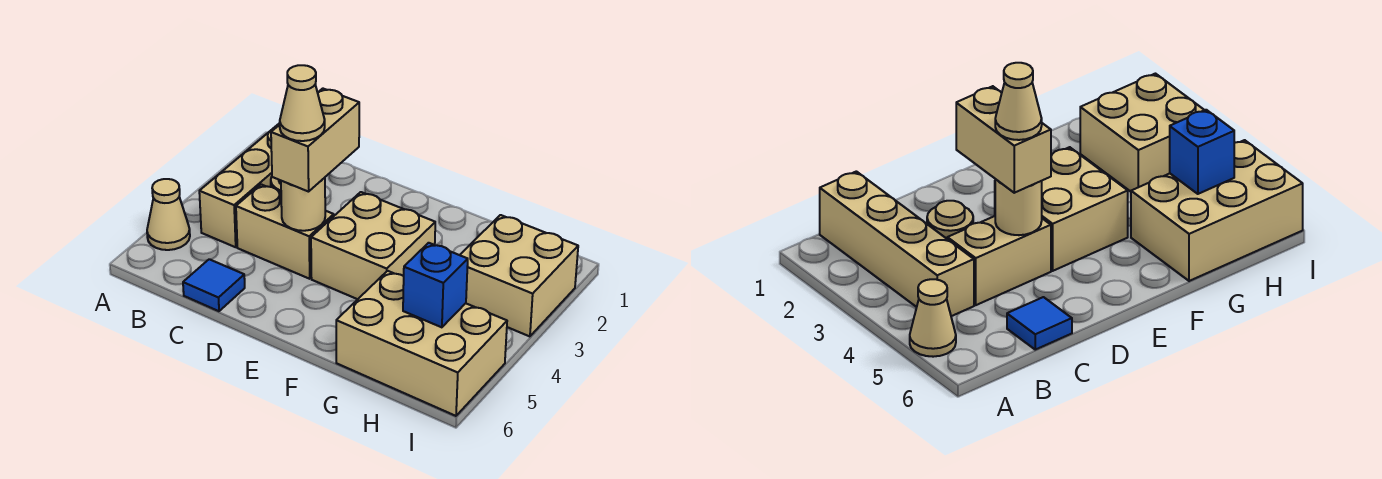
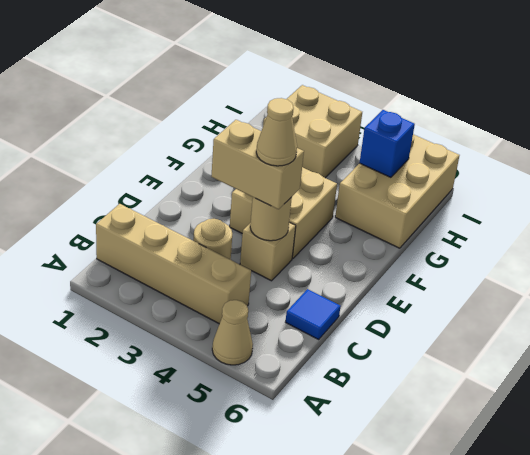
tan brick C4:D4 level 1 -> tan brick D4 level 1

